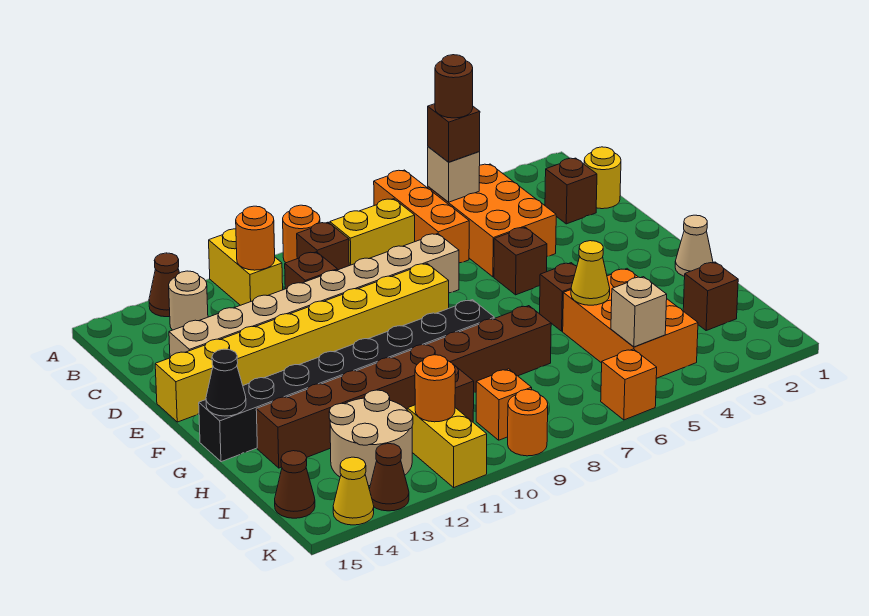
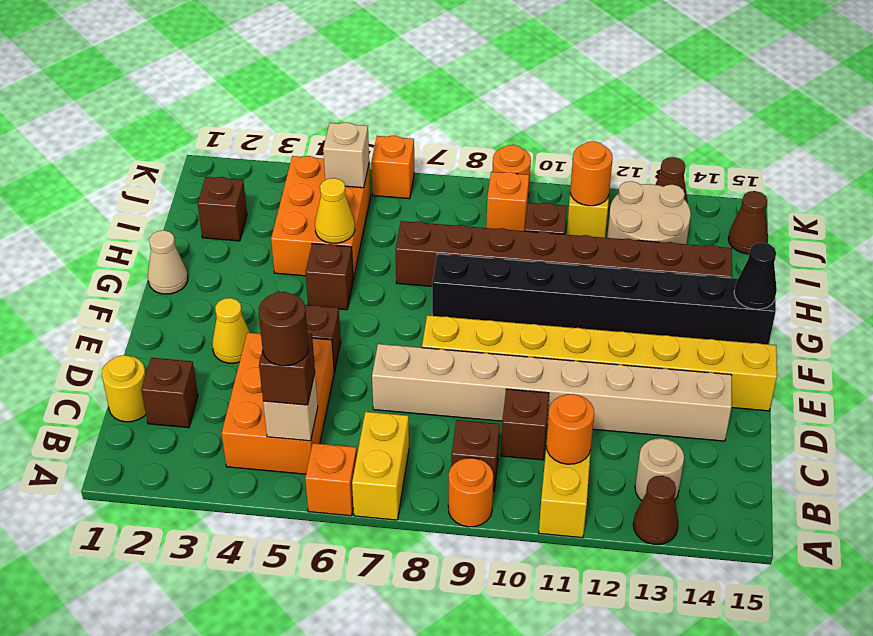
orange brick A6:C6 level 1 -> orange brick A6 level 1
yellow brick B7:B8 level 1 -> yellow brick A7:B7 level 1
yellow cone K14 level 1 -> yellow cone E3 level 1

